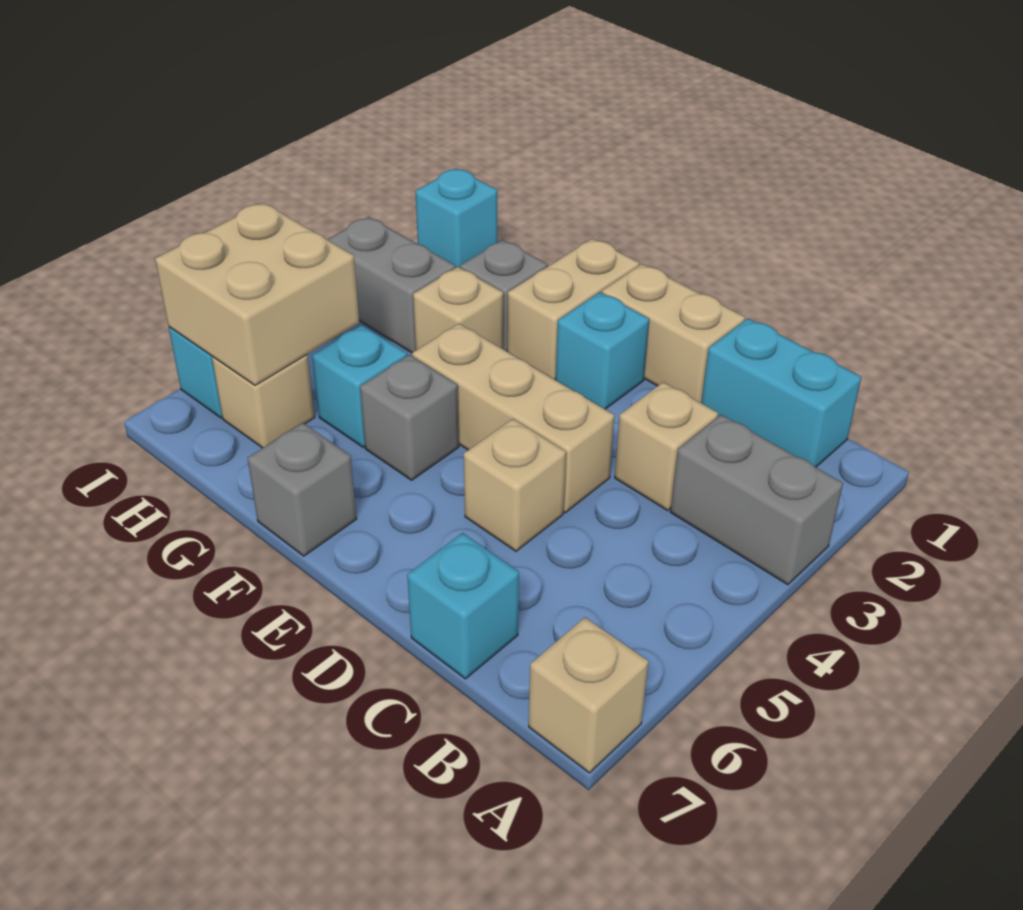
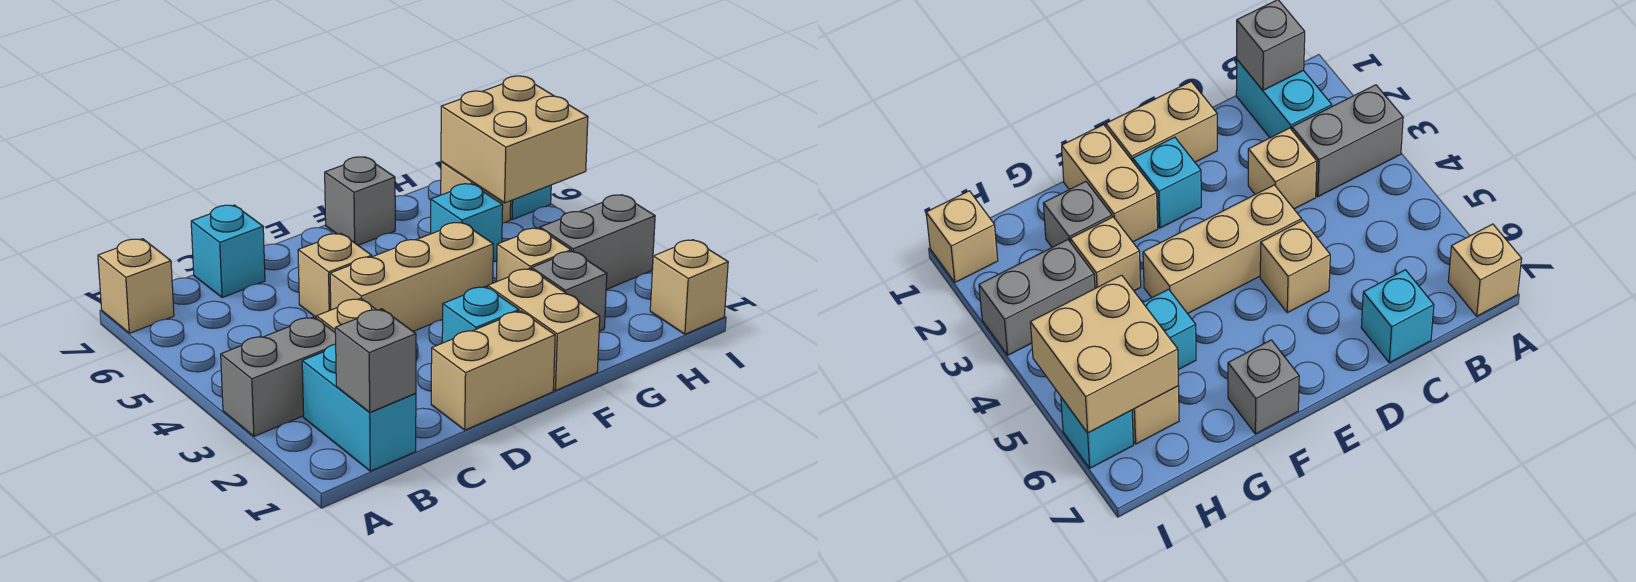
cyan brick B1:C1 level 1 -> cyan brick B1:B2 level 1
grey brick F5 level 1 -> grey brick B1 level 2
cyan brick I1 level 1 -> tan brick I1 level 1

